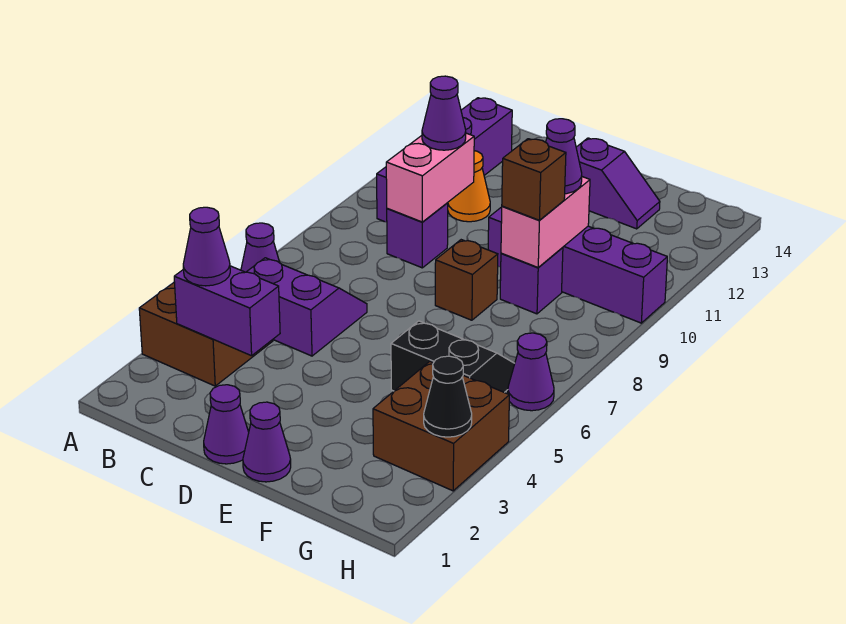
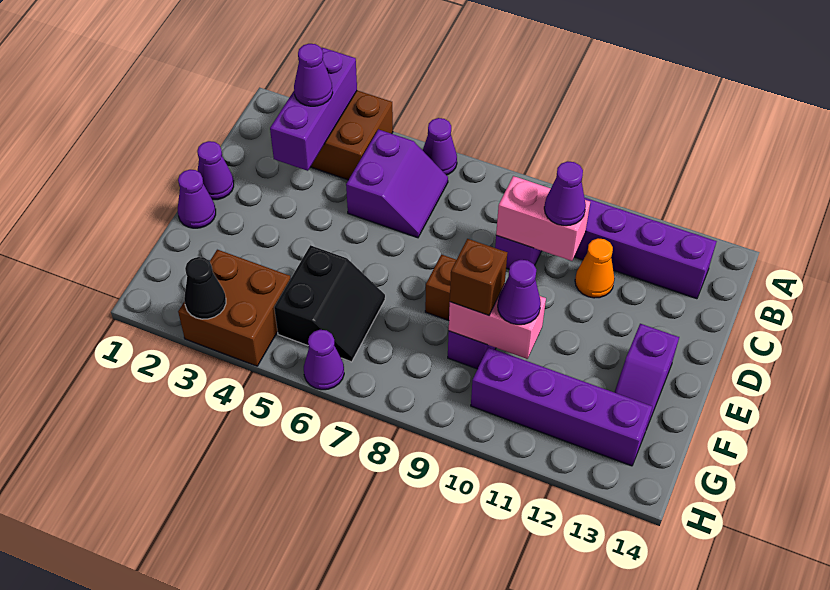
purple brick B3:C3 level 2 -> purple brick A3:C3 level 2
purple brick E10:H10 level 1 -> purple brick G10:G13 level 1

